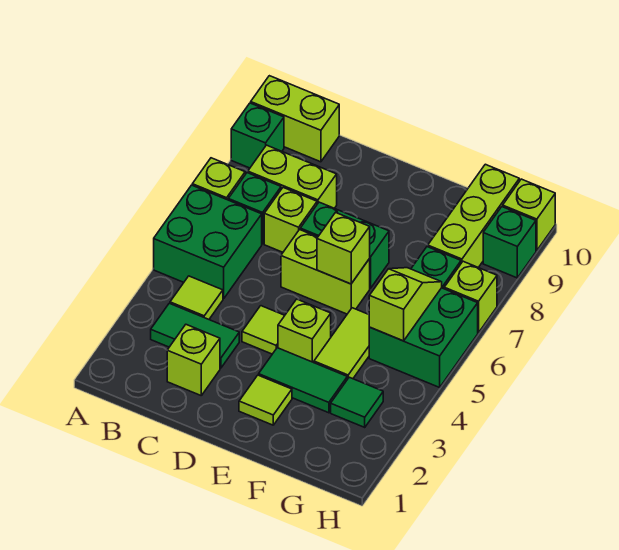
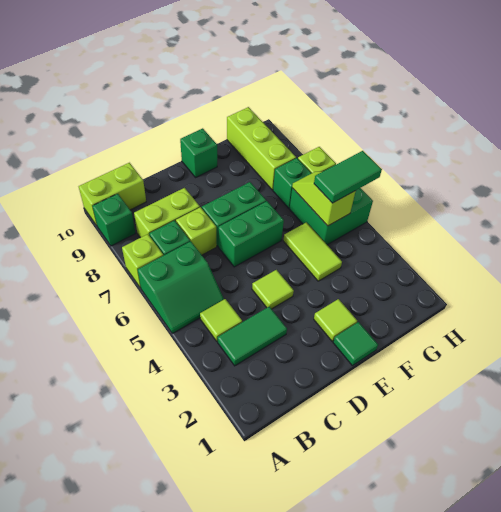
green brick A5:B6 level 1 -> green slope A5:B6 level 1 top 6
lime brick C2 level 1 -> none
lime brick D6:E6 level 1 -> green brick D6:E6 level 1
green tile E3:F3 level 1 -> green tile G5:H5 level 3
lime brick E4 level 1 -> none
lime brick E6 level 2 -> none
green tile G3 level 1 -> green tile E1 level 1
green brick H9 level 1 -> green brick E10 level 1
lime brick H10 level 1 -> none

